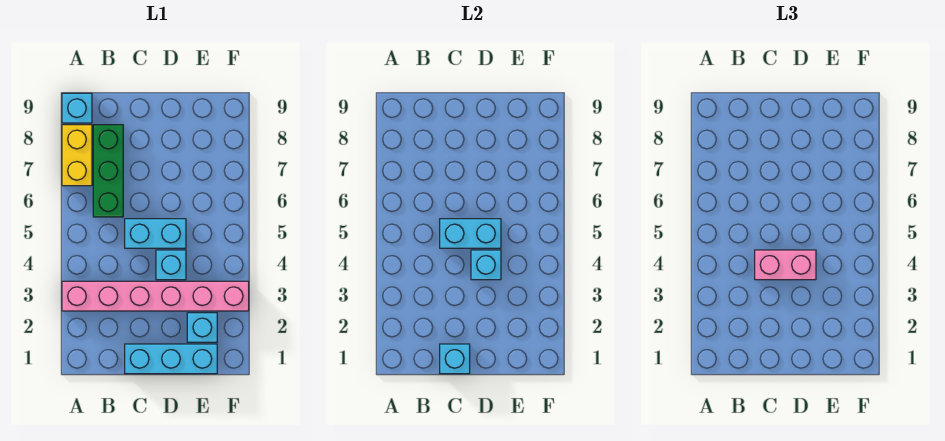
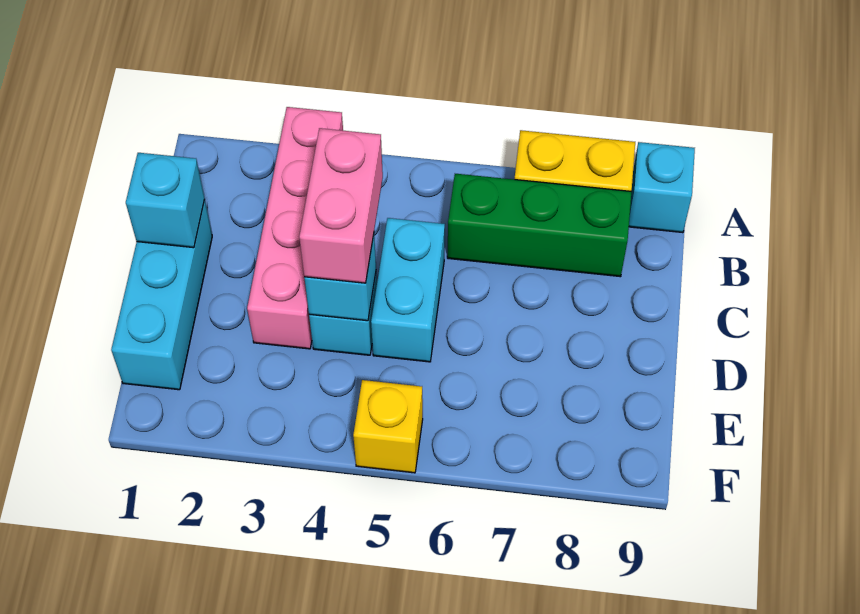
pink brick A3:F3 level 1 -> pink brick A3:D3 level 1
cyan brick C5:D5 level 2 -> none
cyan brick E2 level 1 -> none
none -> yellow brick F5 level 1

